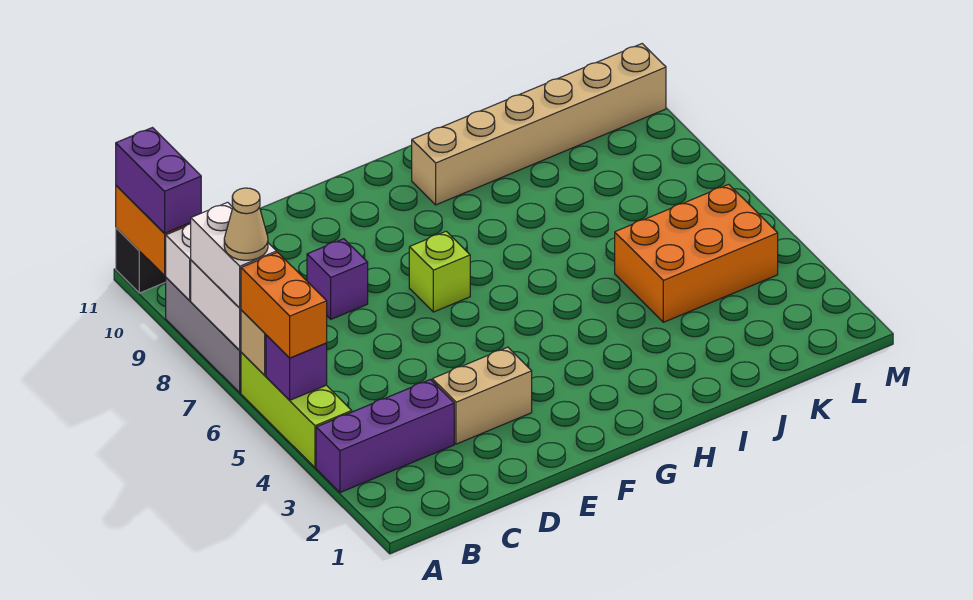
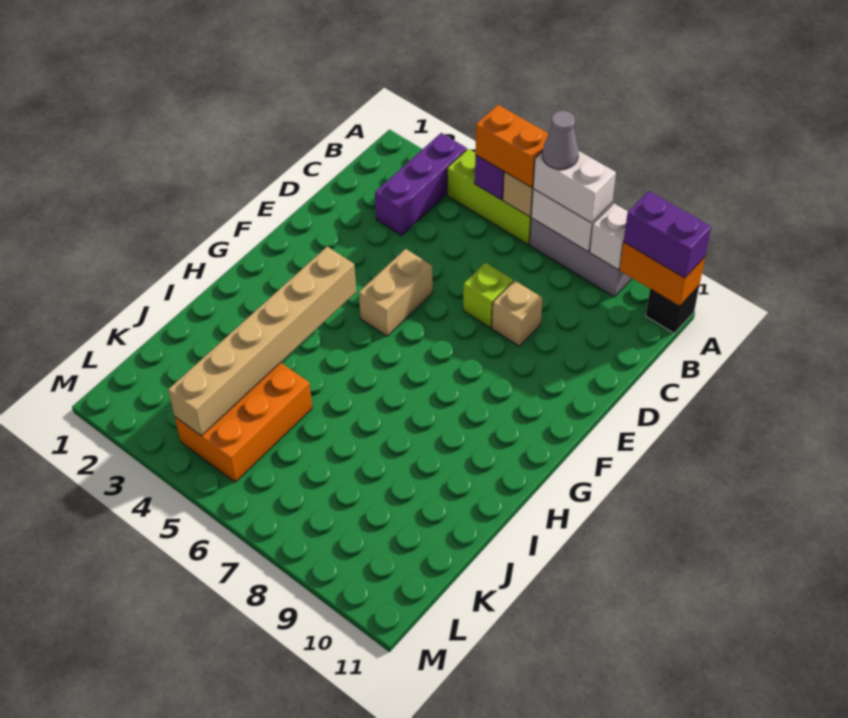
tan cone A7 level 4 -> grey cone A7 level 4
tan brick D3:E3 level 1 -> tan brick E5:F5 level 1
purple brick D8 level 1 -> tan brick D8 level 1
lime brick F7 level 1 -> lime brick D7 level 1
tan brick H10:M10 level 1 -> tan brick G4:L4 level 2

